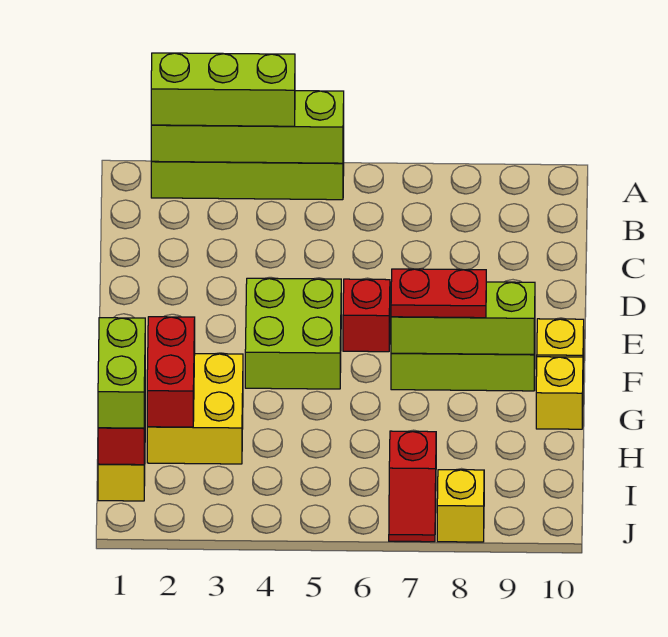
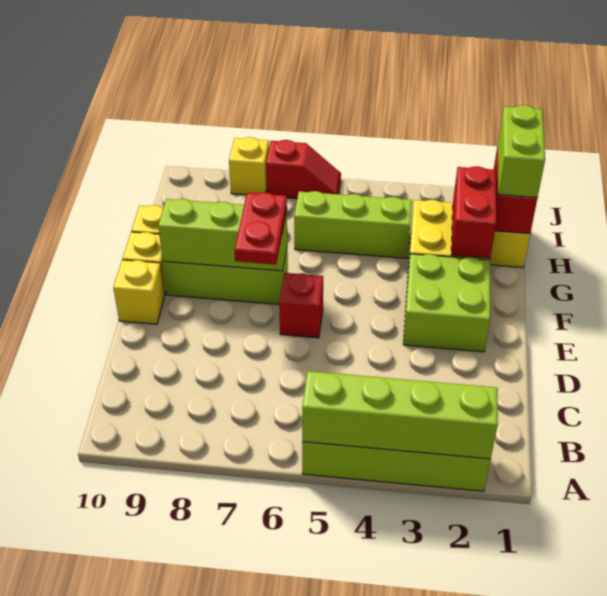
lime brick A2:A4 level 3 -> lime brick H4:H6 level 1
lime brick E4:F5 level 1 -> lime brick E2:F3 level 1
none -> yellow brick E10 level 1
red plate F7:F8 level 3 -> red plate E7:F7 level 3
red slope I7:J7 level 1 top I -> red slope J6:J7 level 1 top 7

